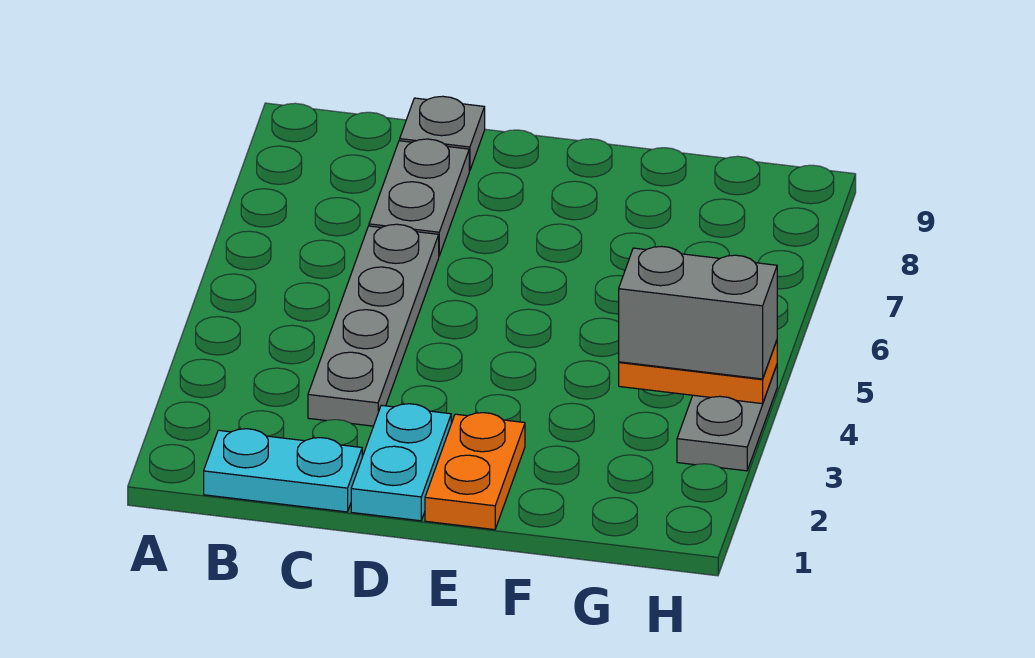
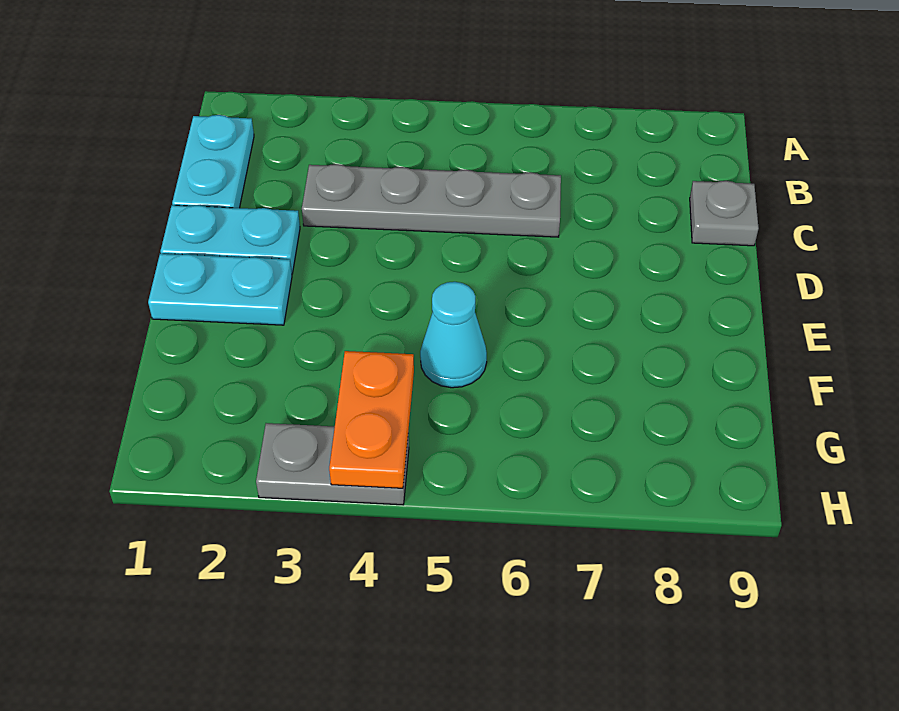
grey plate C7:C8 level 1 -> none
orange plate E1:E2 level 1 -> cyan plate E1:E2 level 1
none -> cyan cone F5 level 1
grey brick G4:H4 level 3 -> none

